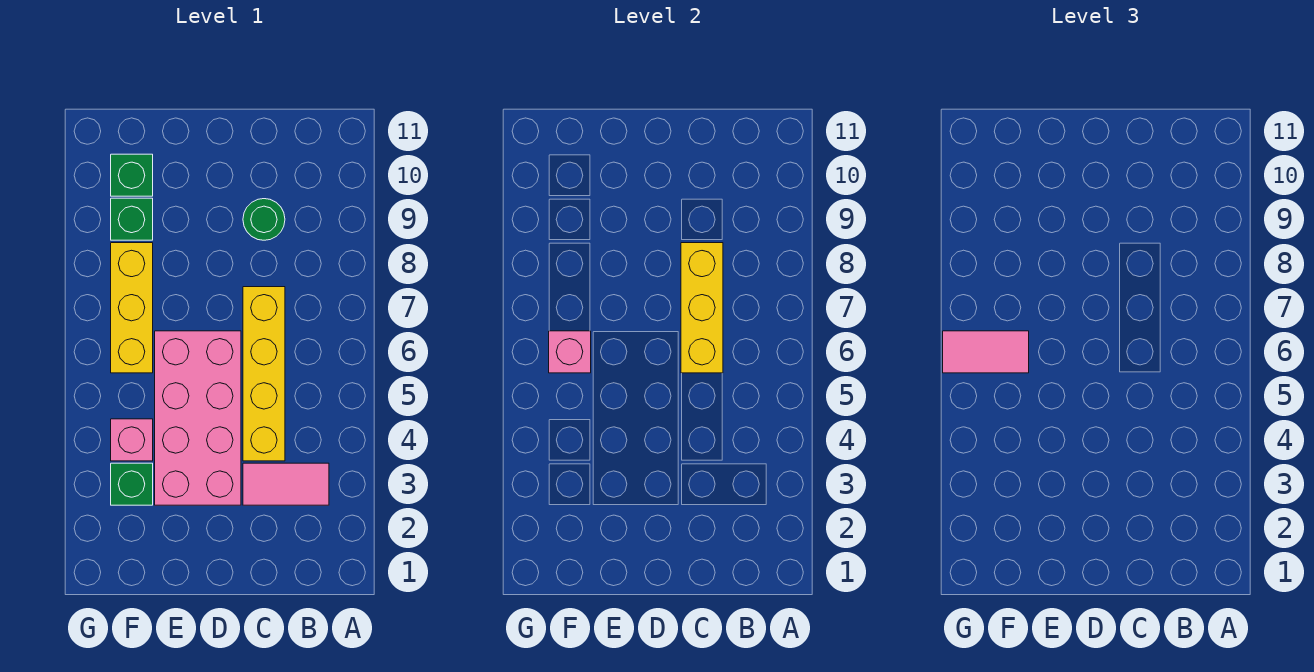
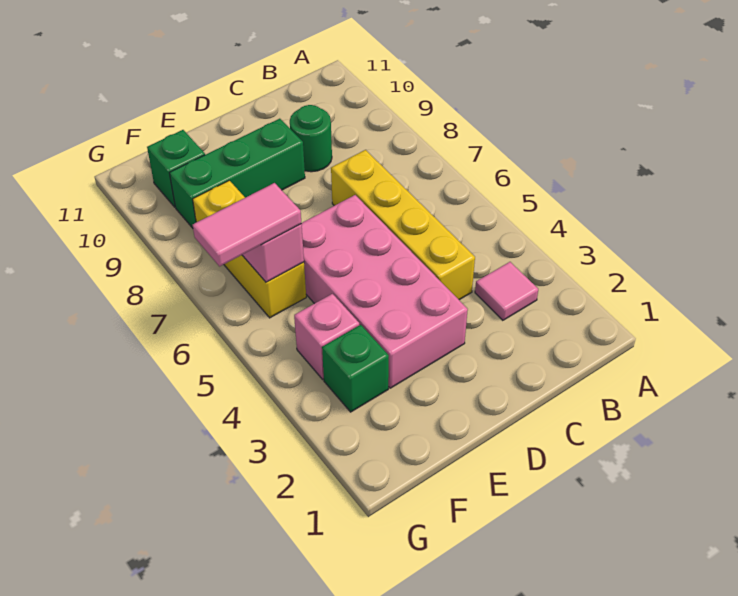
pink tile B3:C3 level 1 -> pink tile B3 level 1
yellow brick C6:C8 level 2 -> none
green brick F9 level 1 -> green brick D9:F9 level 1

